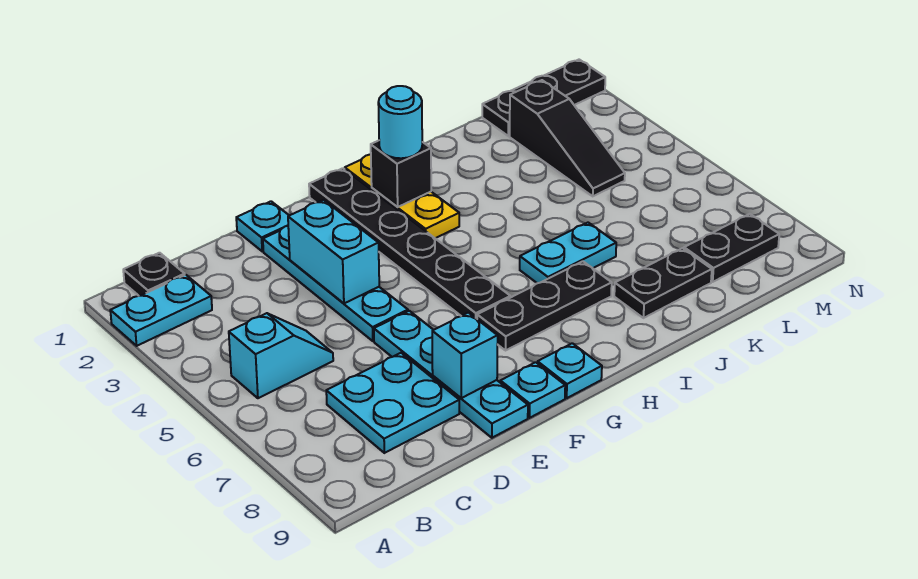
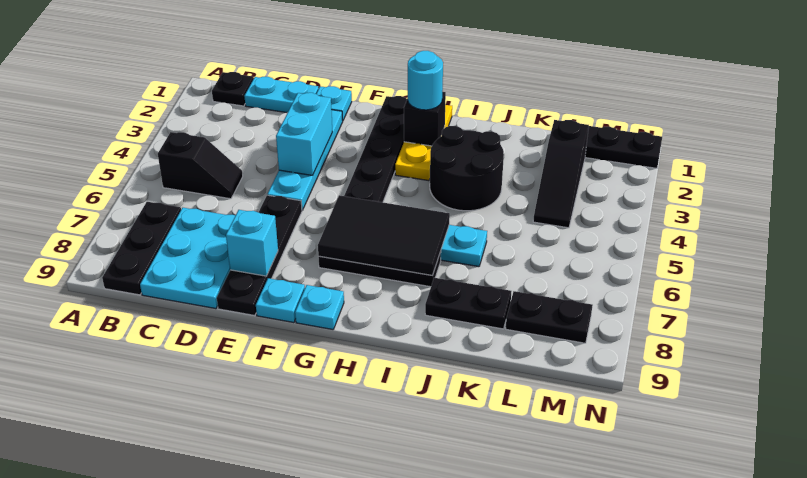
cyan plate A2:B2 level 1 -> cyan plate C1:D1 level 1
cyan slope B5:C5 level 1 top B -> black slope B5:C5 level 1 top B
none -> black plate B7:B9 level 1
cyan plate C7:D8 level 1 -> cyan plate C7:D9 level 1
cyan plate E6:E9 level 1 -> black plate E6:E9 level 1
none -> black tile G6:I7 level 2
none -> black round brick I3:J4 level 1

